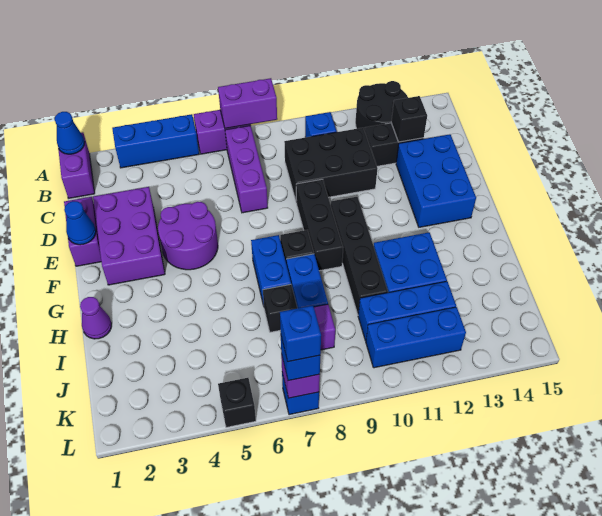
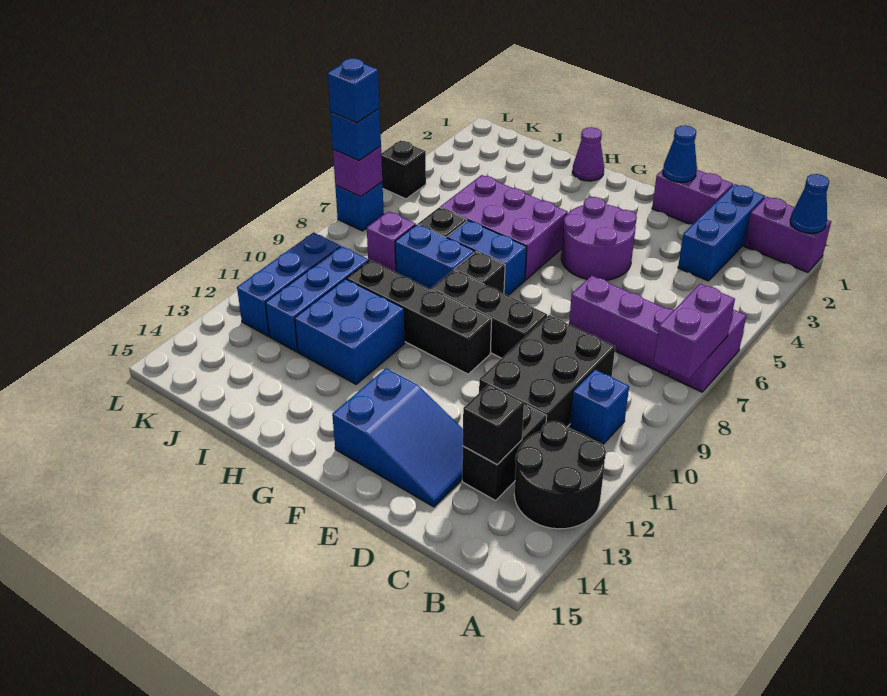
blue brick A3:A5 level 1 -> blue brick C1:C3 level 1
purple brick D2:F3 level 1 -> purple brick G5:I6 level 1
blue brick D13:F14 level 1 -> blue slope D13:F14 level 1 top F

